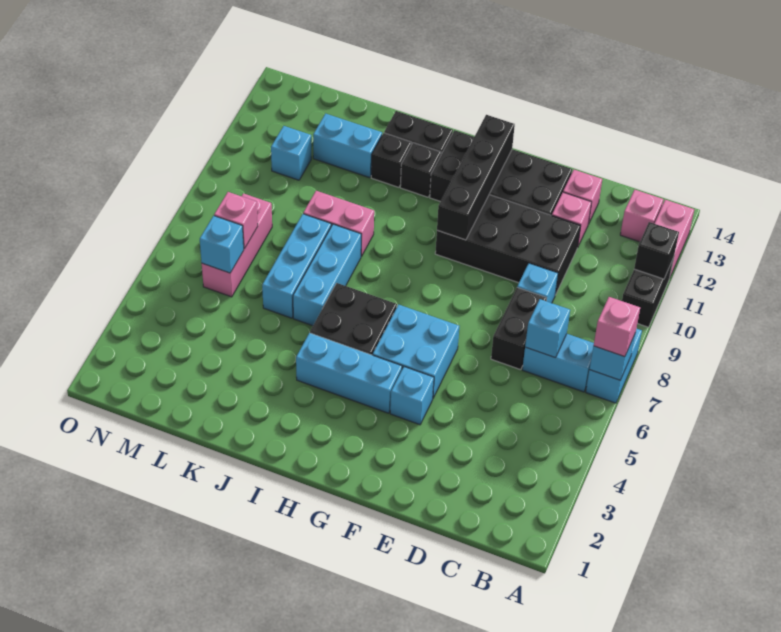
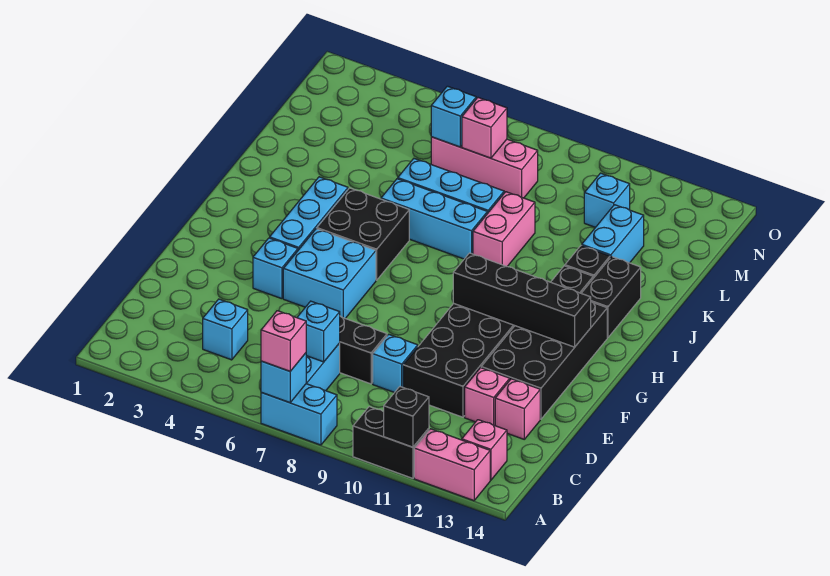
none -> cyan brick C4 level 1

